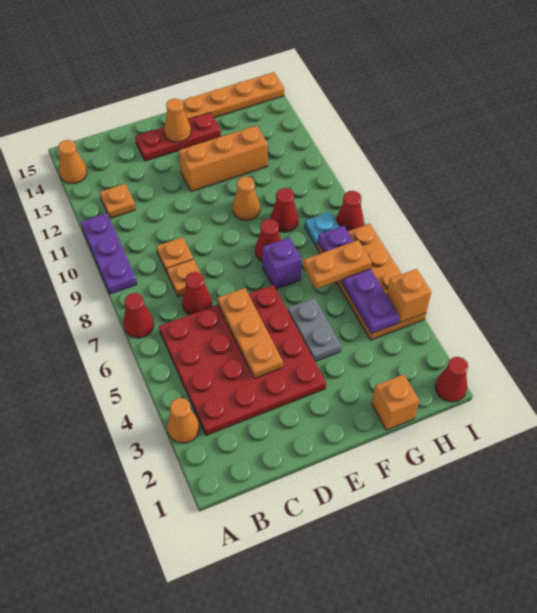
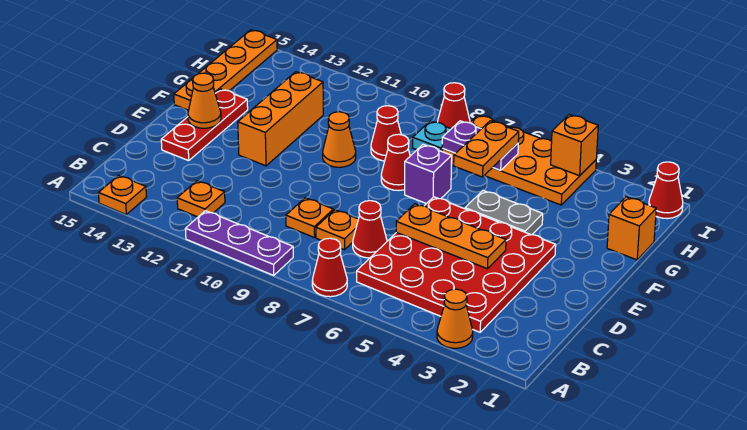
orange cone A14 level 1 -> orange plate A14 level 1
purple plate H4:H7 level 2 -> purple plate H6:H7 level 2

